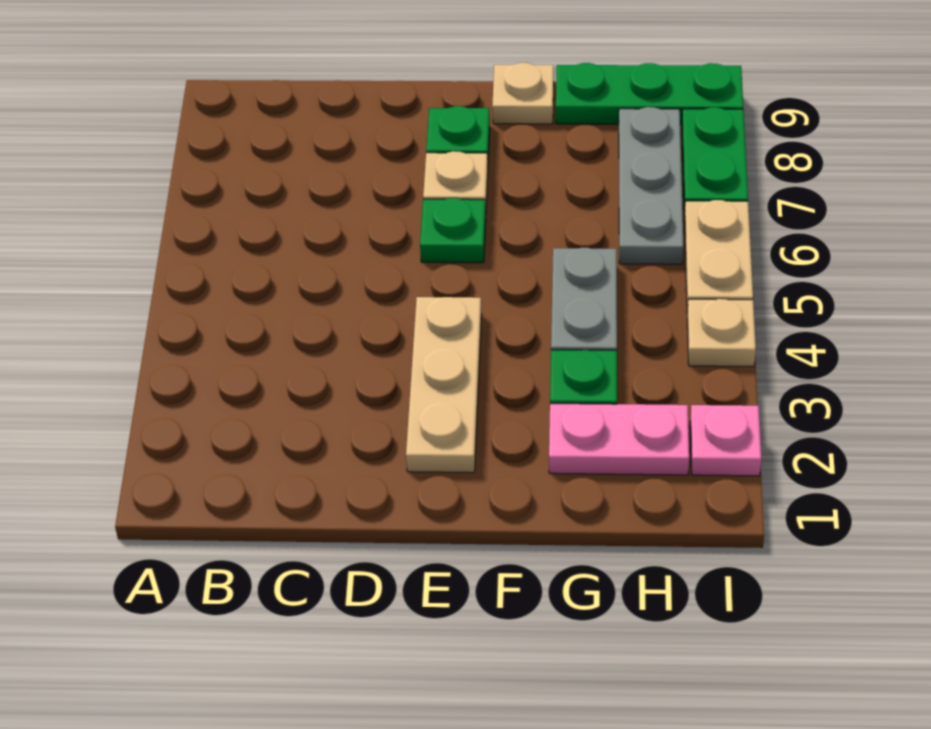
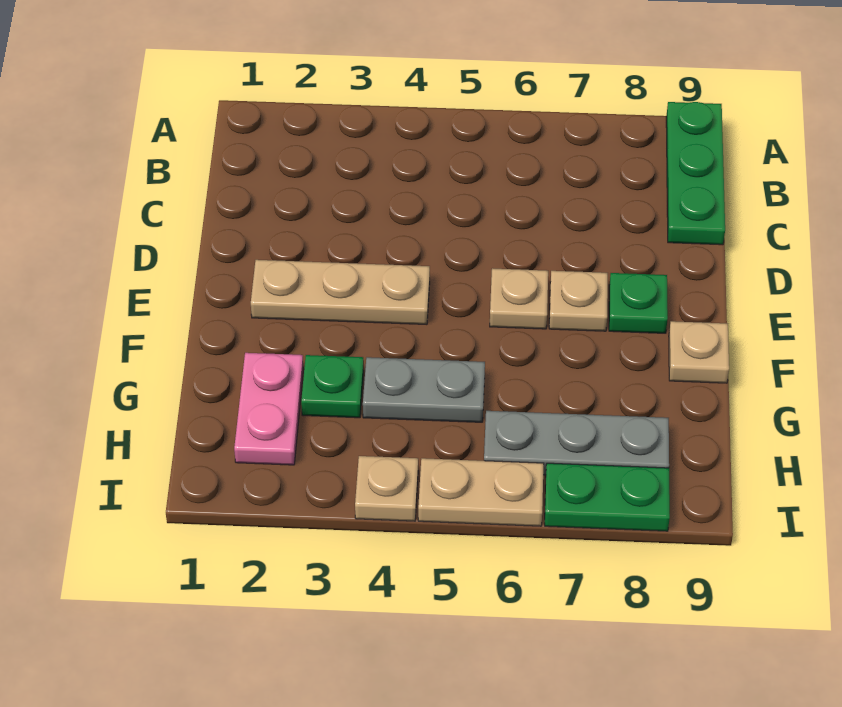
green plate E6 level 1 -> tan plate E6 level 1
green plate G9:I9 level 1 -> green plate A9:C9 level 1
pink plate I2 level 1 -> none

